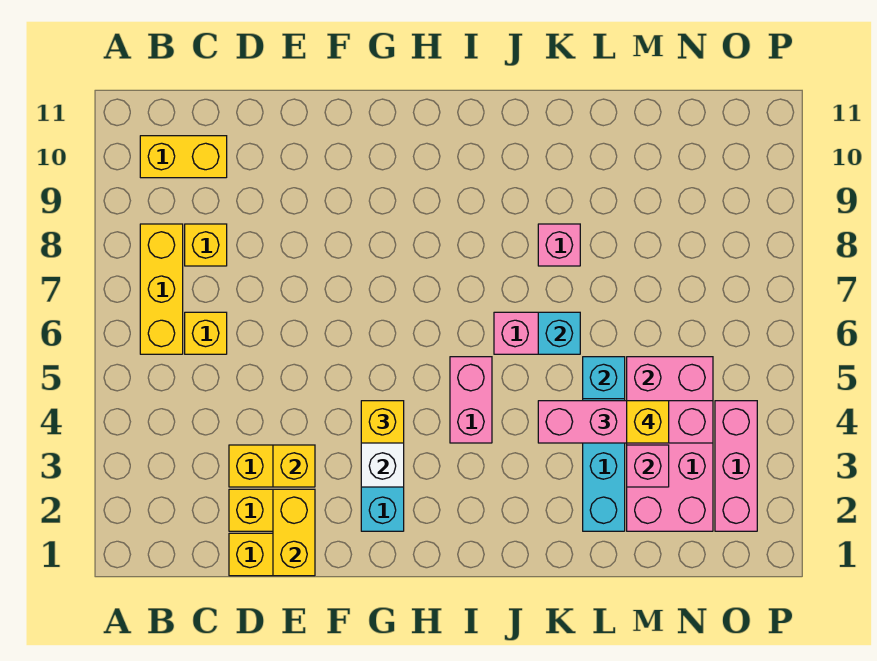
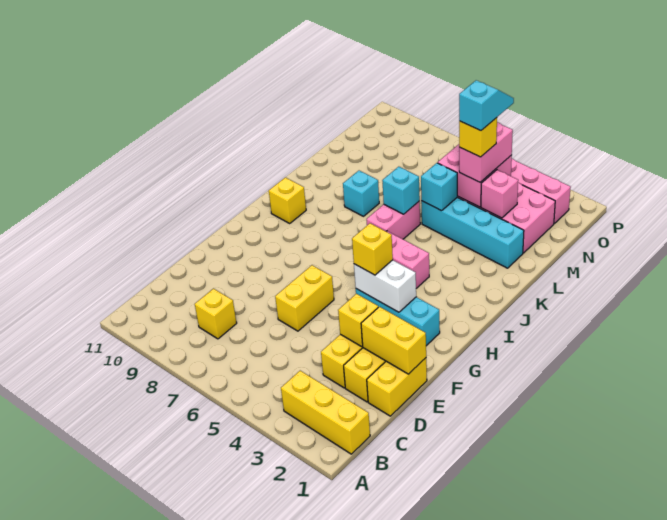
yellow brick B6:B8 level 1 -> yellow brick B1:B3 level 1
yellow brick B10:C10 level 1 -> yellow brick E6:F6 level 1
yellow brick C6 level 1 -> yellow brick I10 level 1
pink brick K4:N4 level 3 -> pink brick M4:N4 level 3
pink brick K8 level 1 -> cyan brick K8 level 1
none -> cyan slope M4:N4 level 5 top M

